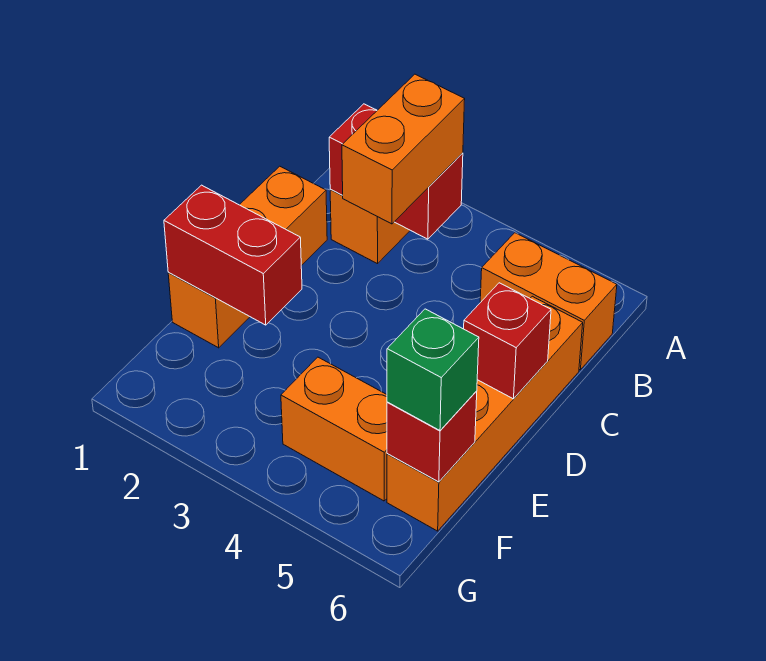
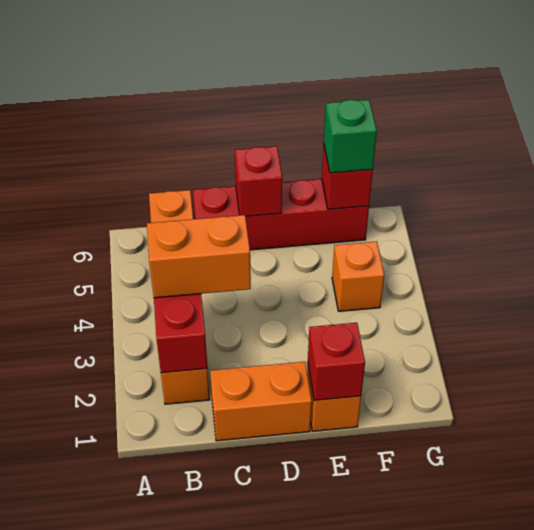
orange brick C6:F6 level 1 -> red brick C6:F6 level 1
red brick E1:E2 level 2 -> red brick E1 level 2
orange brick F4:F5 level 1 -> orange brick F4 level 1

